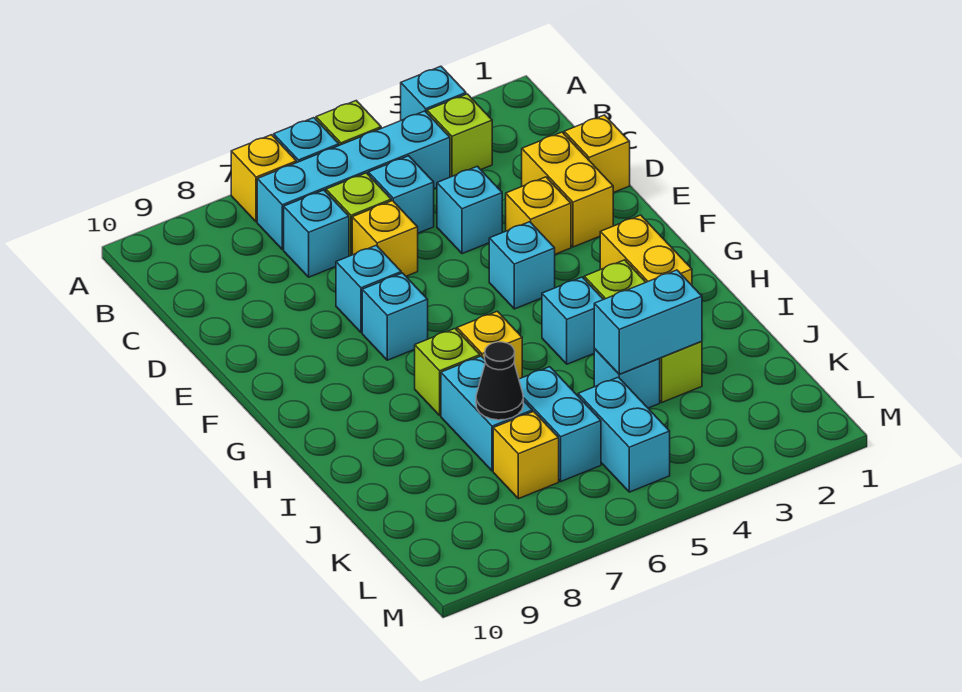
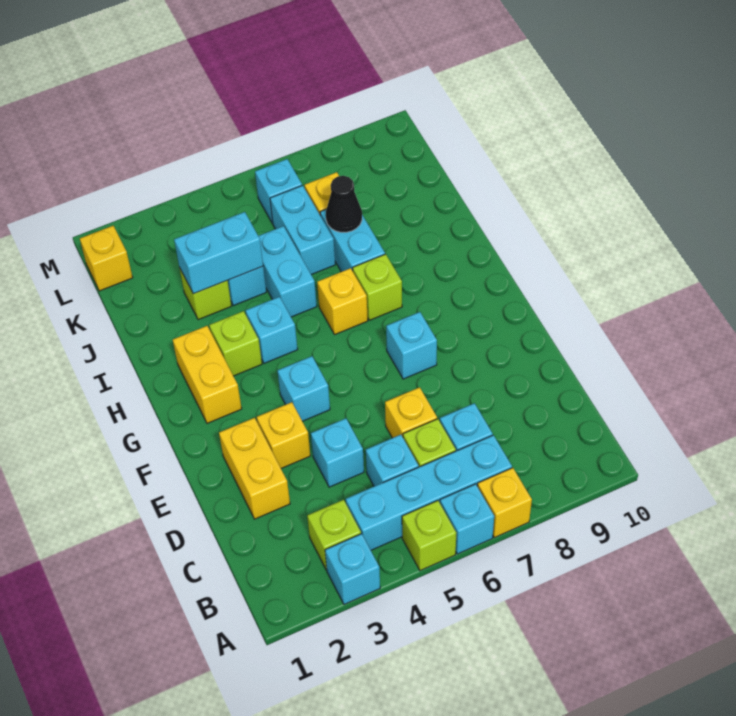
yellow brick D1 level 1 -> yellow brick L1 level 1
cyan brick E7 level 1 -> cyan brick L6 level 1
cyan brick K5:L5 level 1 -> cyan brick I5:J5 level 1

